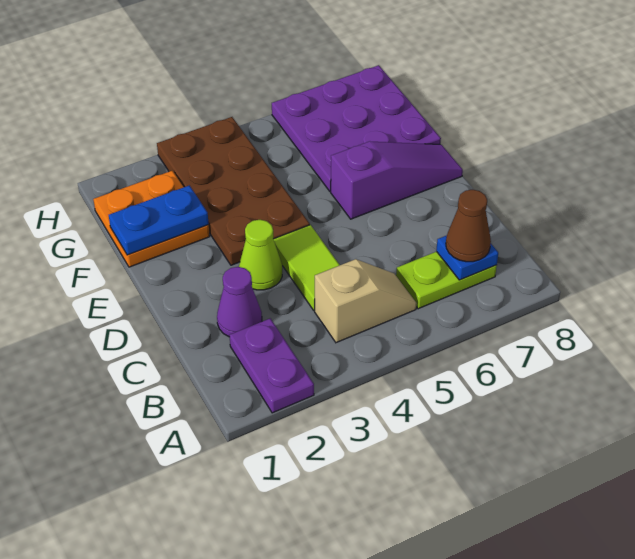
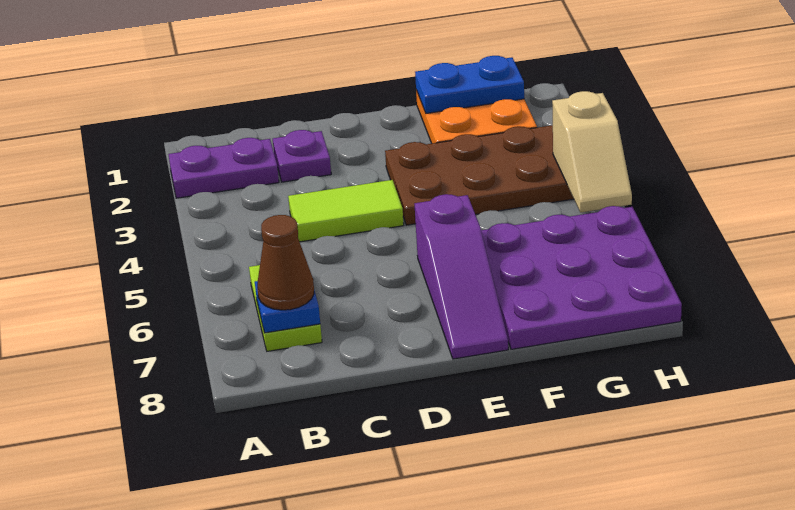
tan slope B4:B5 level 1 top 4 -> tan slope H4:H5 level 2 top 4
purple cone C2 level 1 -> purple plate C2 level 1
lime cone D3 level 1 -> none
blue plate F1:F2 level 2 -> blue plate F1:G1 level 2

